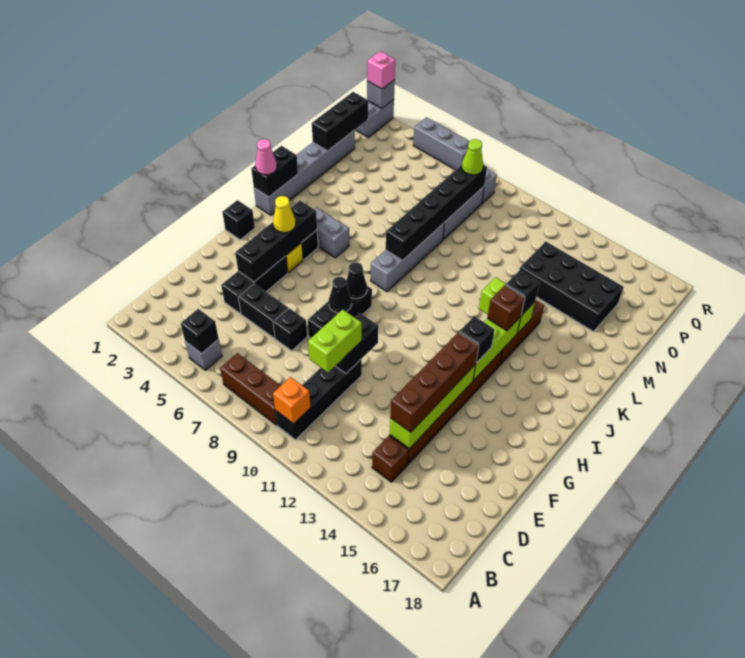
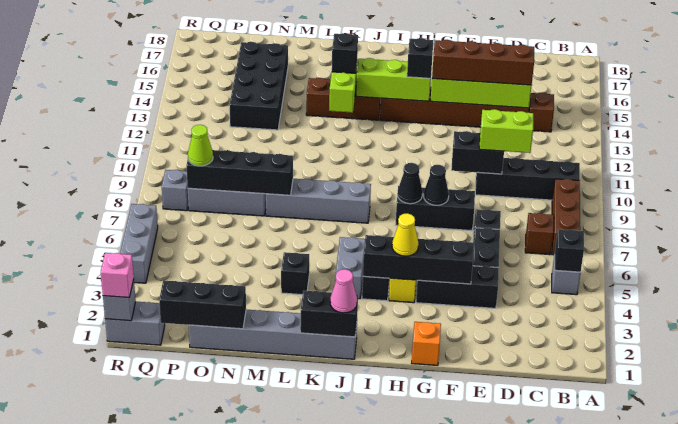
orange brick B10 level 2 -> orange brick G1 level 1
black brick H1 level 1 -> black brick L4 level 1
brown brick J14 level 3 -> brown brick C7 level 1
black brick K8:P8 level 2 -> black brick M8:P8 level 2

